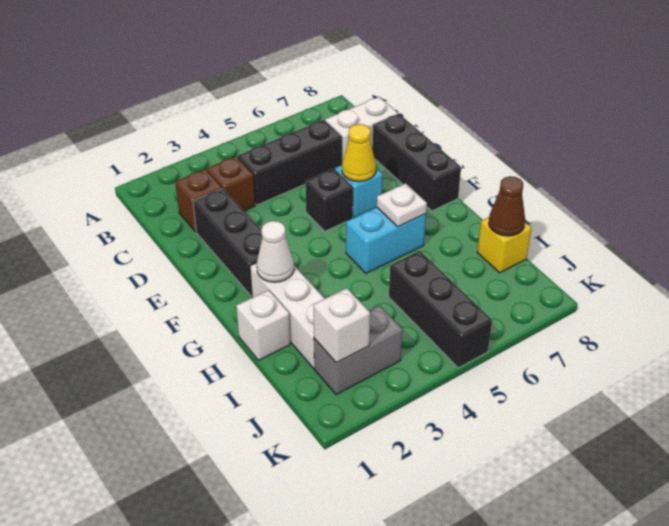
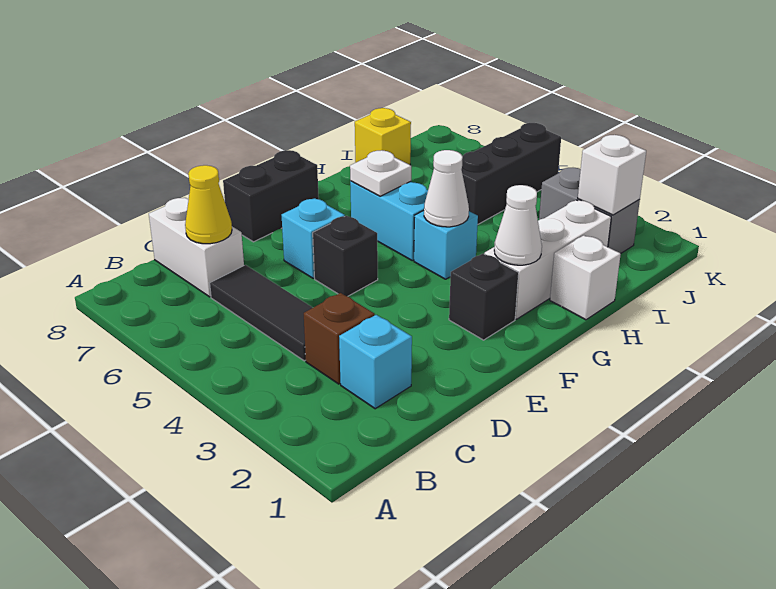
brown brick C2 level 1 -> cyan brick C2 level 1
black brick C4:C6 level 1 -> black tile C4:C6 level 1
black brick D2:F2 level 1 -> black brick F2 level 1
black brick D8:F8 level 1 -> black brick E8:F8 level 1
yellow cone E6 level 2 -> yellow cone C7 level 2
none -> cyan brick G4 level 1
none -> white cone G4 level 2
brown cone I8 level 2 -> none

